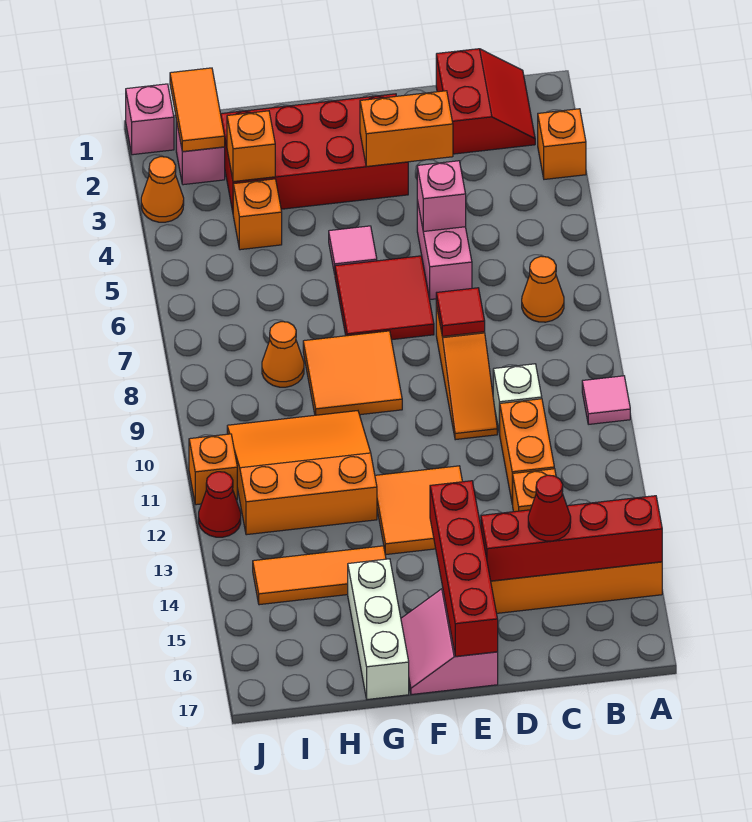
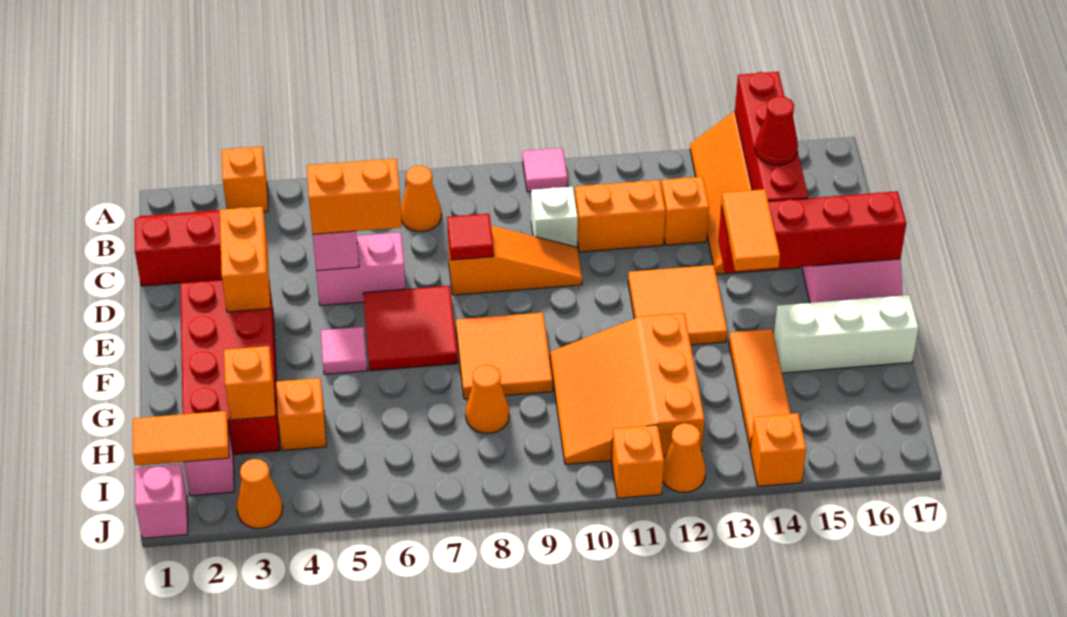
none -> orange brick D5:D6 level 3
none -> orange tile E14:F14 level 3
red cone J12 level 1 -> orange cone J12 level 1
none -> orange brick J14 level 1

